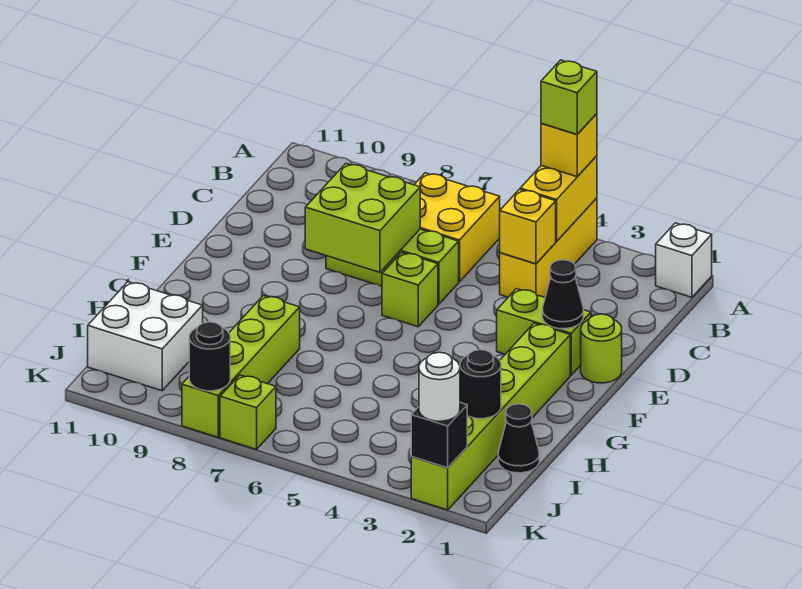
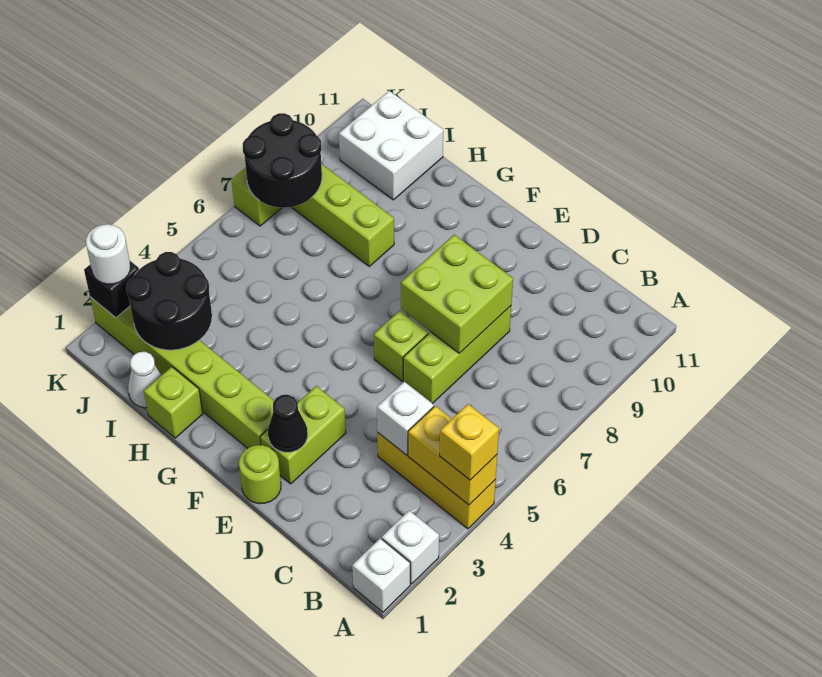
none -> white brick A2 level 1
lime brick A4 level 4 -> lime brick H1 level 1
yellow brick B6:C7 level 1 -> none
yellow brick C4 level 2 -> white brick C4 level 2
black cone I1 level 1 -> white cone I1 level 1
black round brick I2 level 2 -> black round brick I2:J3 level 2
black round brick K8 level 2 -> black round brick J7:K8 level 2

